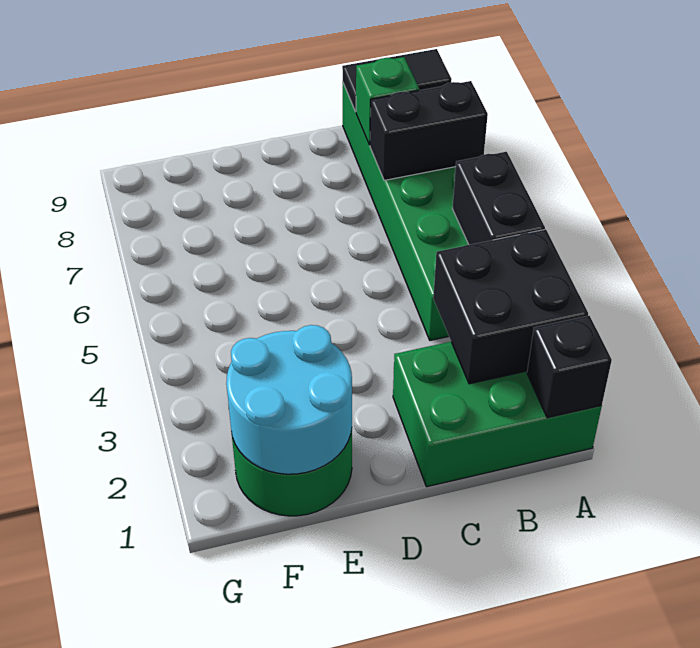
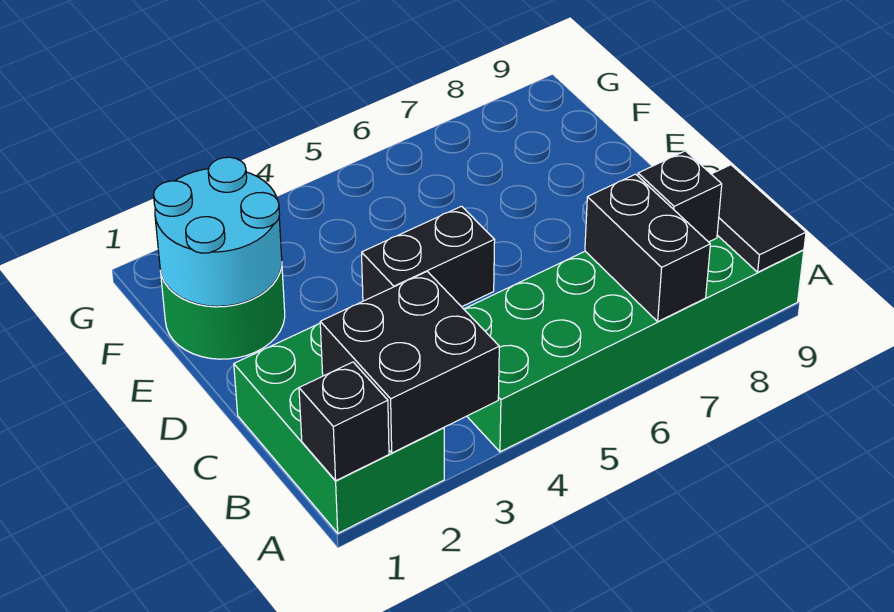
black brick A4:A5 level 2 -> black brick D4:D5 level 1
green brick B8 level 2 -> black brick B8 level 2

